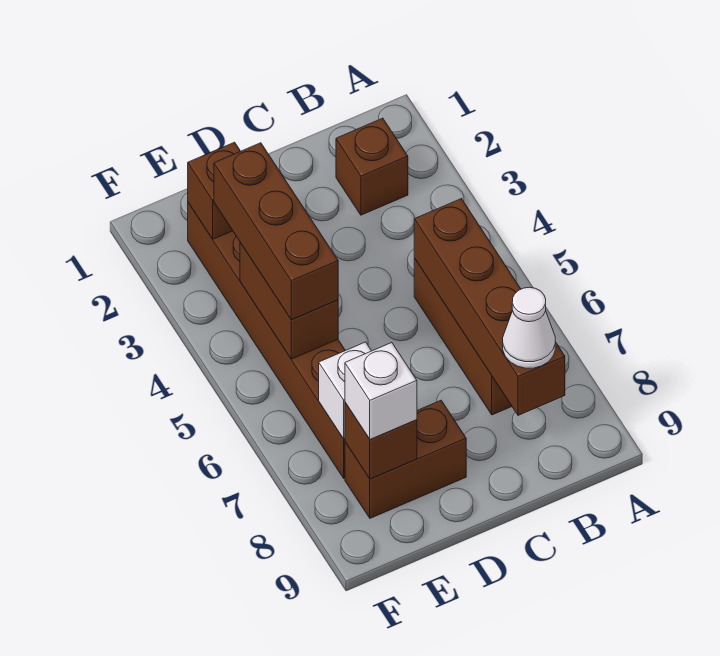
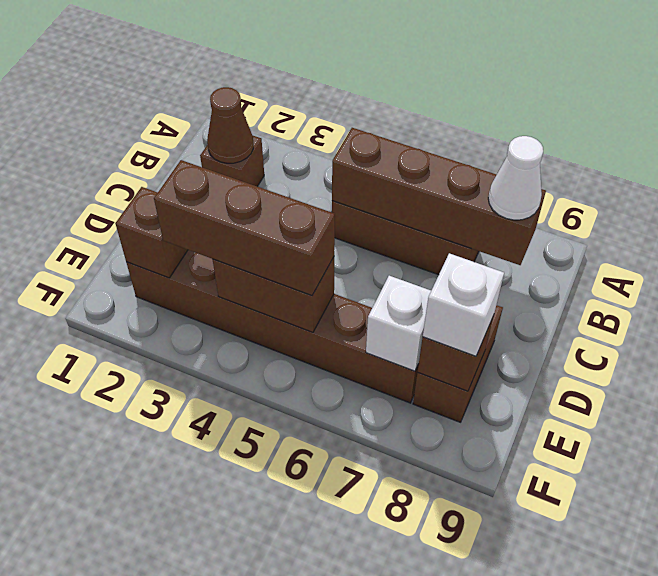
none -> brown cone B2 level 2

